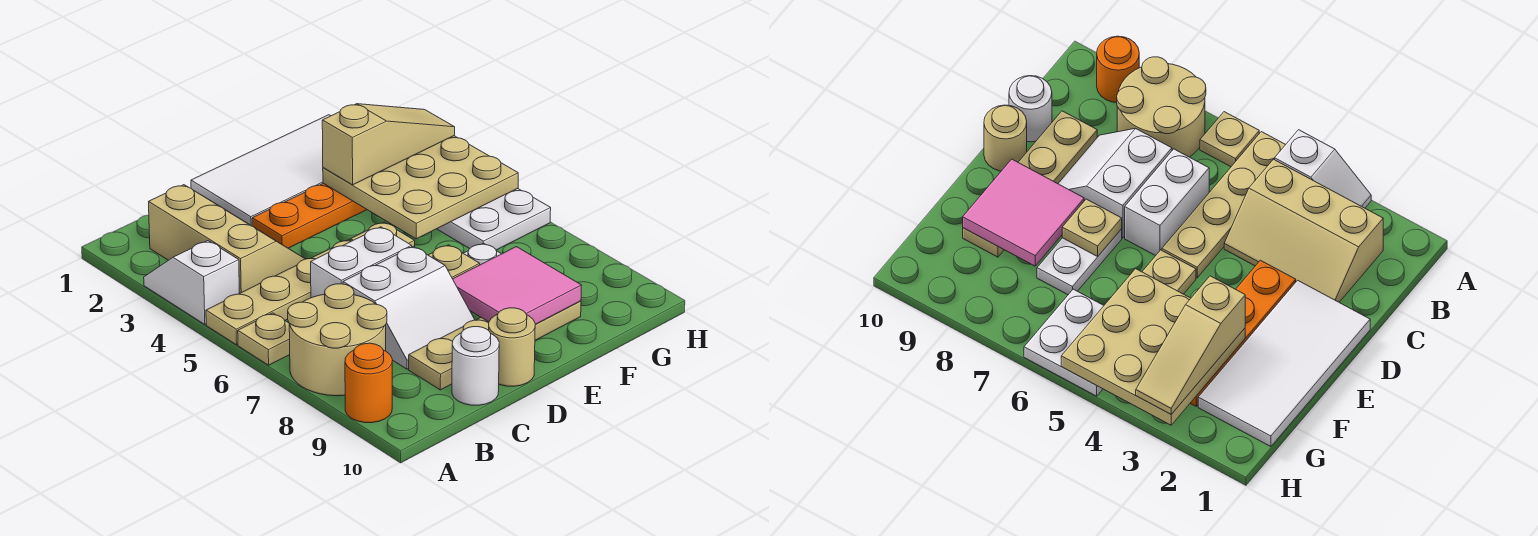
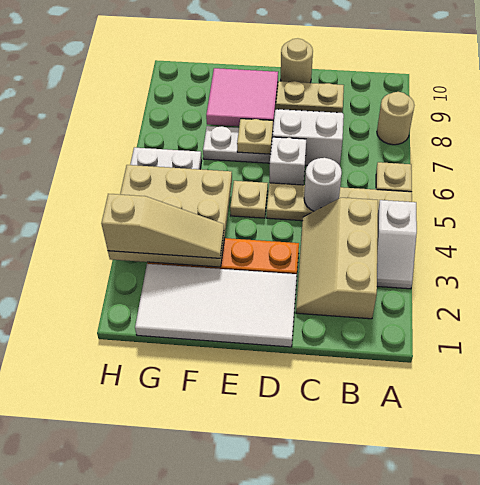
tan round brick A7:B8 level 1 -> tan round brick A8 level 1
orange round brick A9 level 1 -> none
white brick C6:D6 level 1 -> white brick D6 level 1
white round brick C10 level 1 -> white round brick C5 level 2
tan slope F3:H3 level 3 top F -> tan slope F3:H3 level 3 top H

